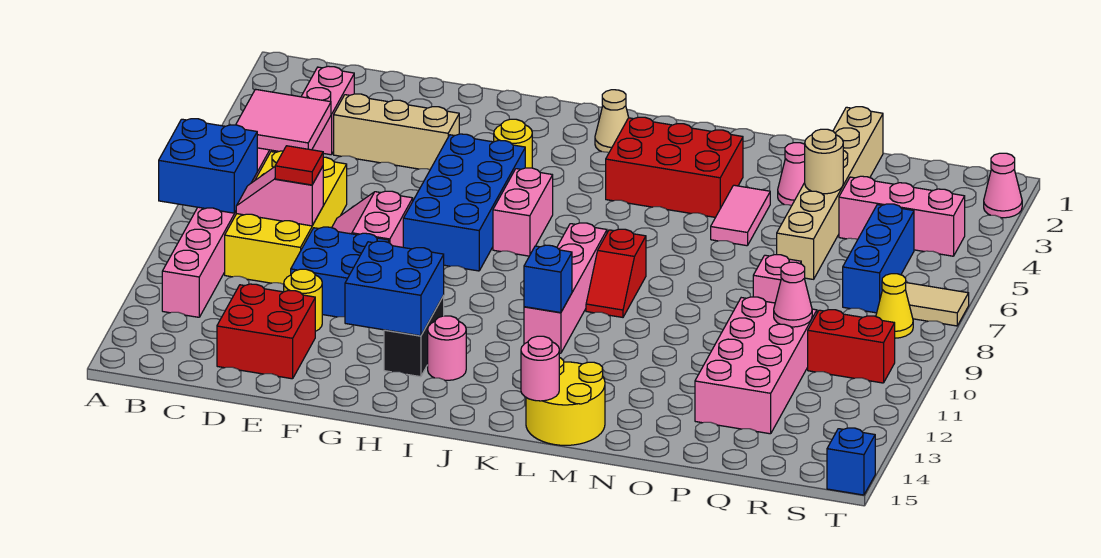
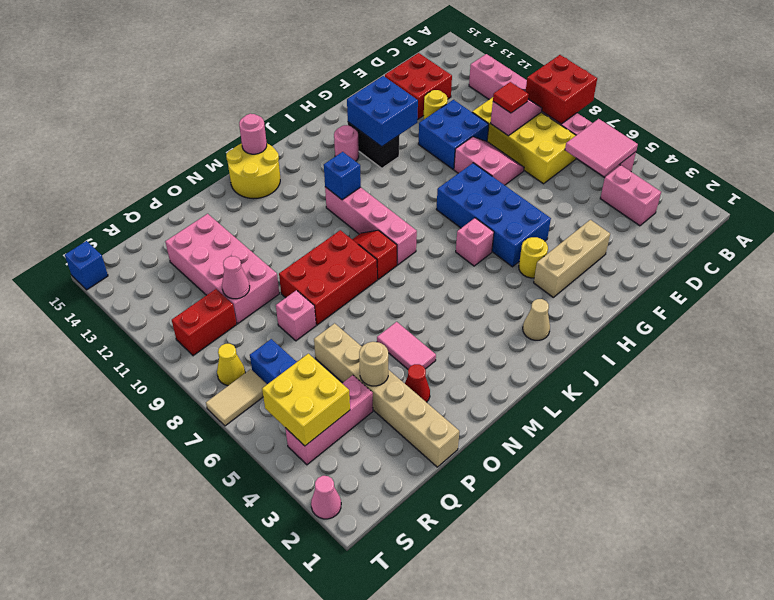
blue brick A8:B9 level 2 -> red brick A8:B9 level 2
tan brick D4:F4 level 1 -> tan brick F3:H3 level 1
pink brick I6:I7 level 1 -> pink brick I6 level 1
red brick K3:M4 level 1 -> red brick M8:O9 level 1
pink cone O3 level 1 -> red cone O3 level 1
none -> yellow brick R4:S5 level 2

